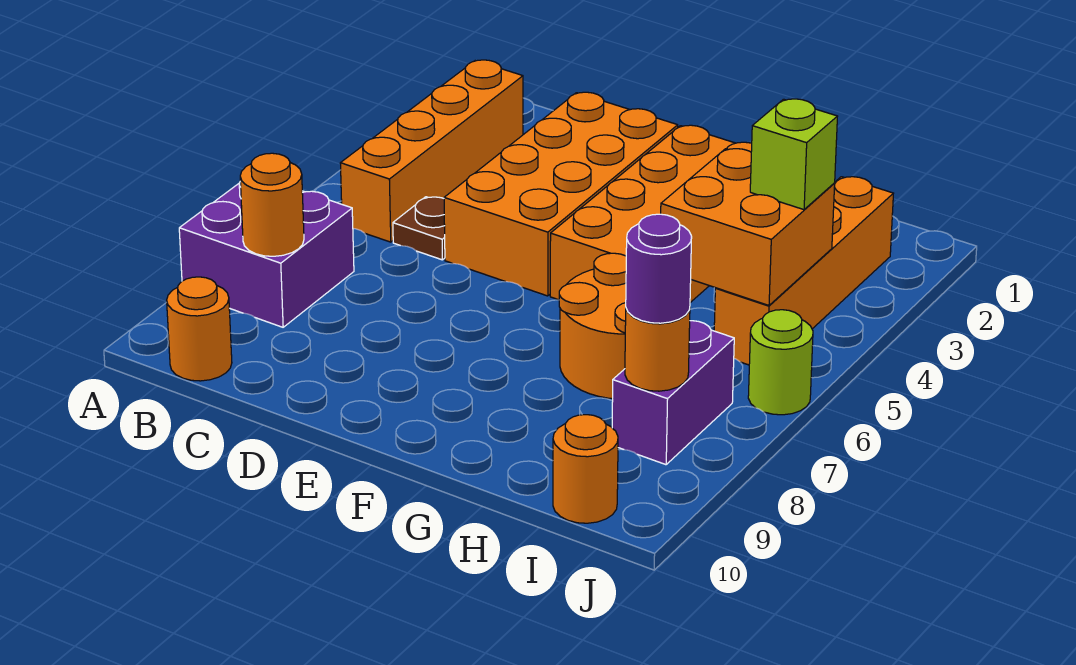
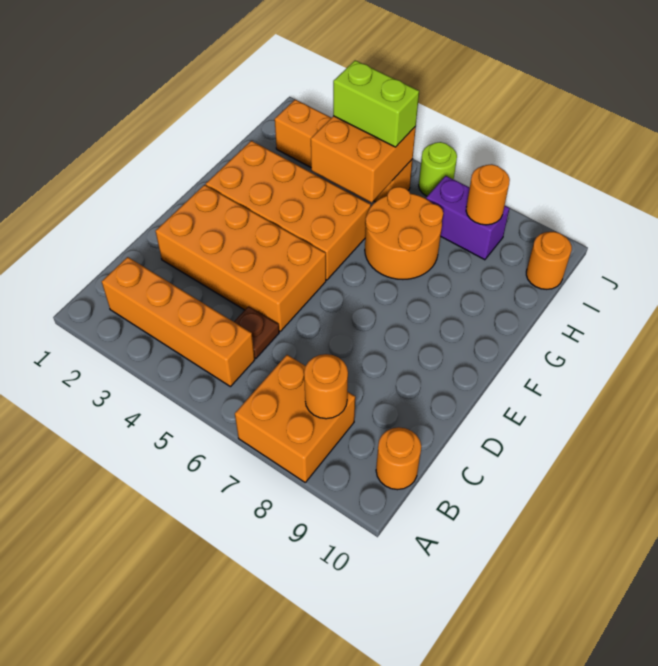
purple brick A7:B8 level 1 -> orange brick A7:B8 level 1
lime brick I4 level 3 -> lime brick I4:I5 level 3
purple round brick I8 level 3 -> none

